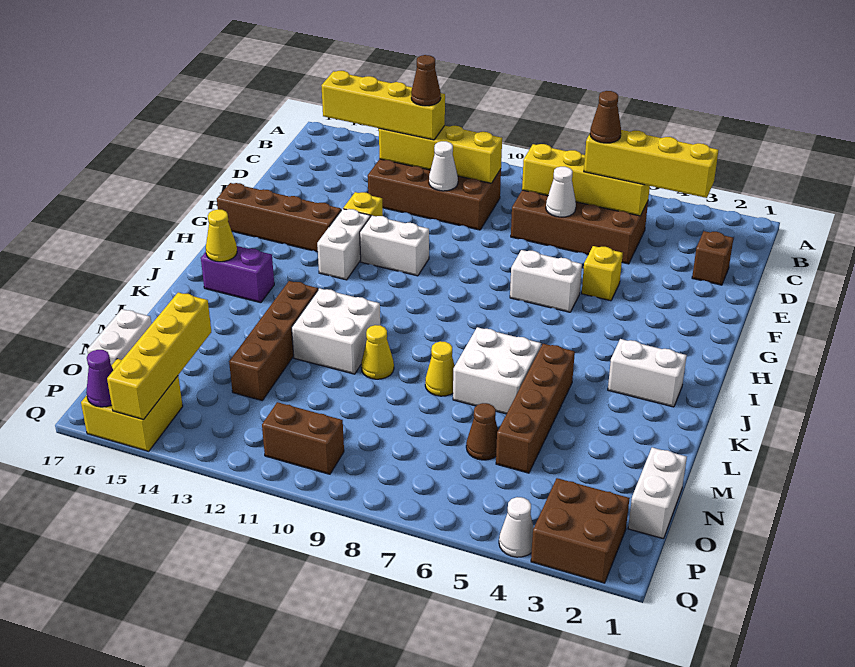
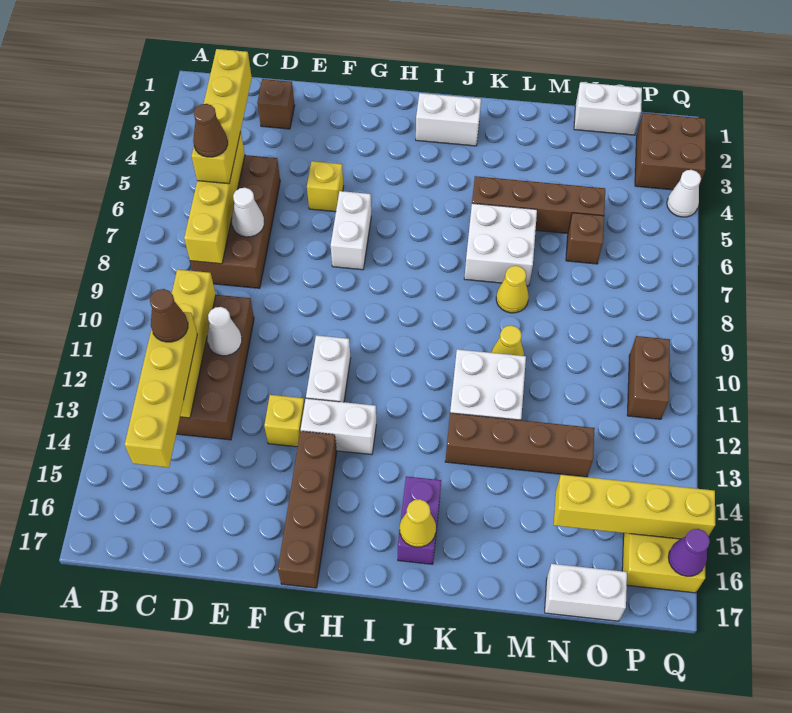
white brick J2:J3 level 1 -> white brick I2:J2 level 1
brown cone N6 level 1 -> brown brick N6 level 1

